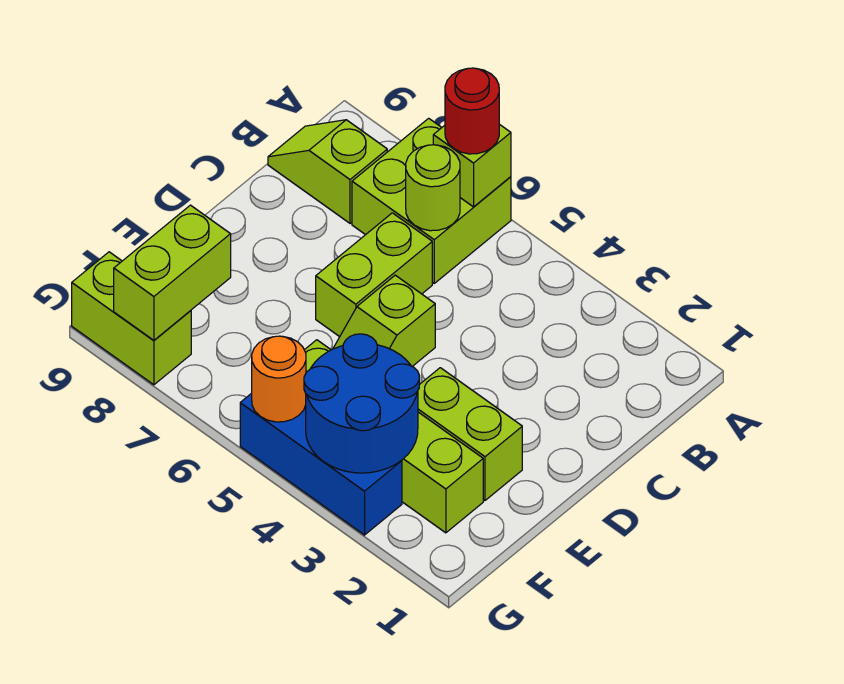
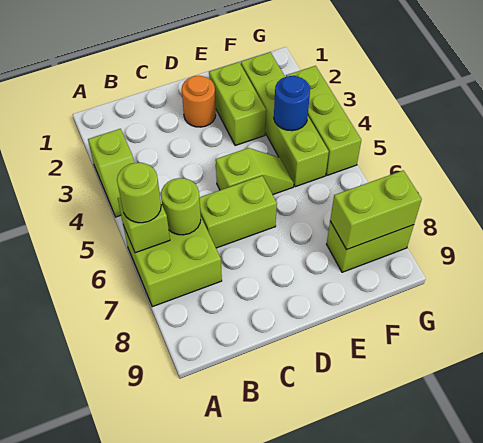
red round brick A6 level 3 -> lime round brick A6 level 3
lime slope B8:B9 level 1 top 8 -> lime slope A3:A4 level 1 top 3
blue round brick F3:G4 level 2 -> blue round brick F4 level 2
blue brick G3:G5 level 1 -> lime brick G3:G5 level 1
orange round brick G5 level 2 -> orange round brick D2 level 1
lime brick G8:G9 level 1 -> lime brick F8:G8 level 1

